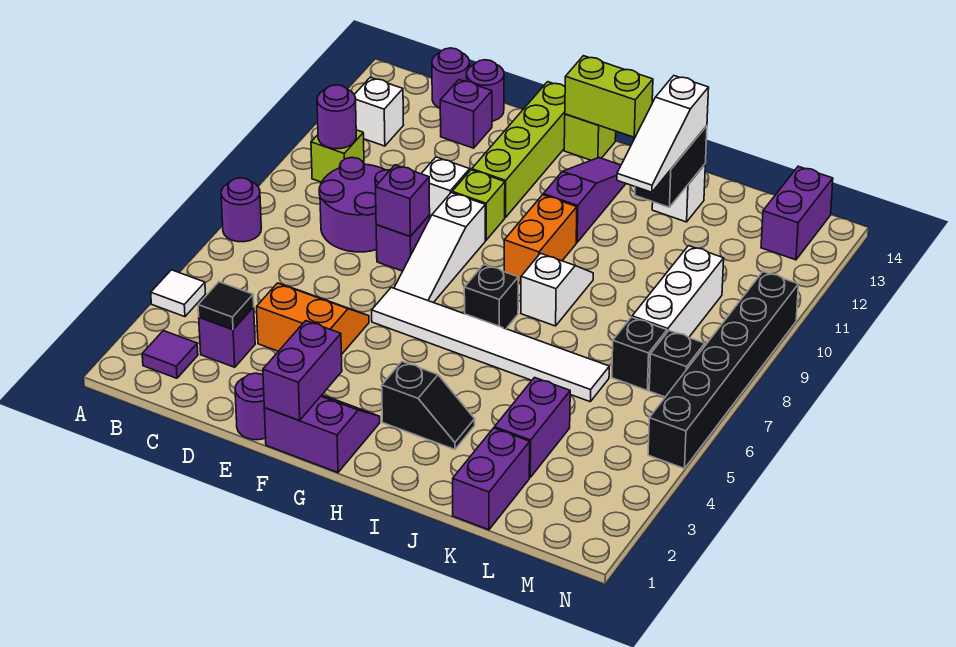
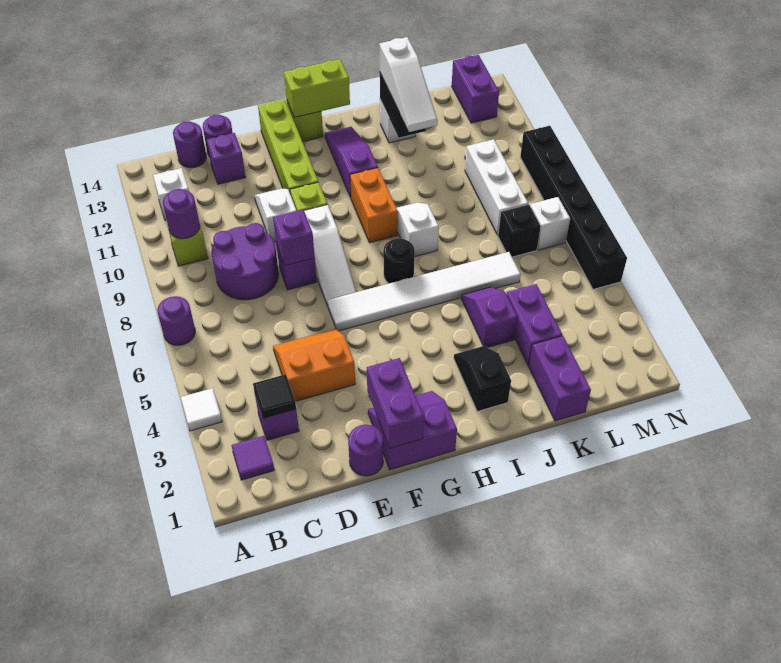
black slope H3:I3 level 1 top H -> black slope I2:I3 level 1 top 2
black brick H7 level 1 -> black round brick H7 level 1
none -> purple slope J4:J5 level 1 top 4
black brick M7 level 1 -> white brick M7 level 1

